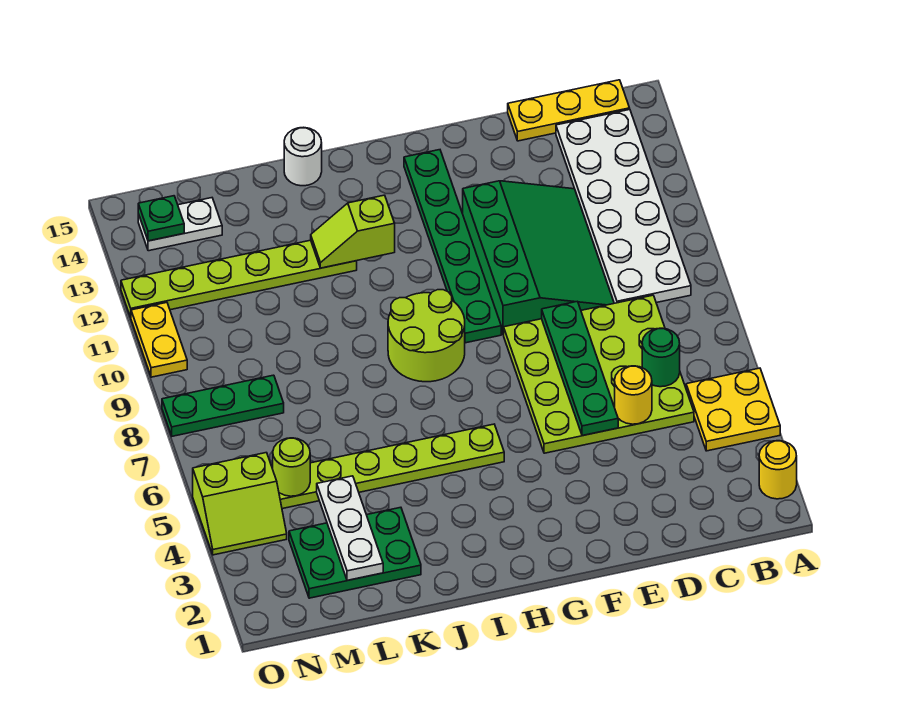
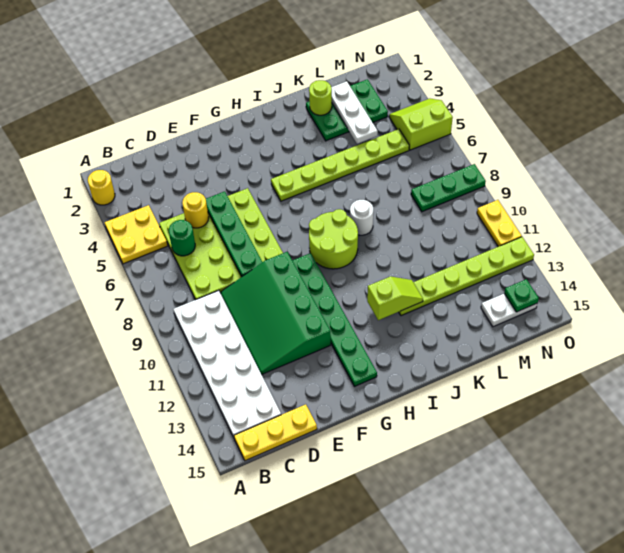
white round brick J15 level 1 -> white round brick J8 level 1
lime round brick M5 level 2 -> lime round brick K2 level 2

